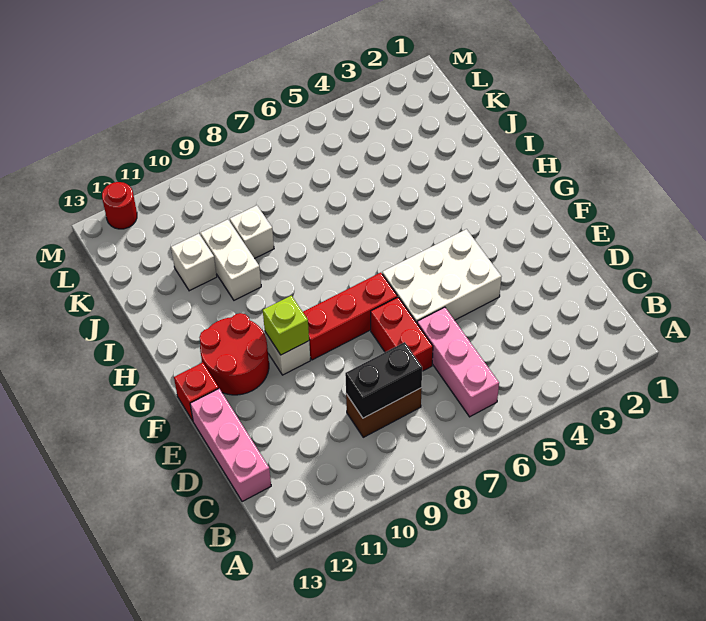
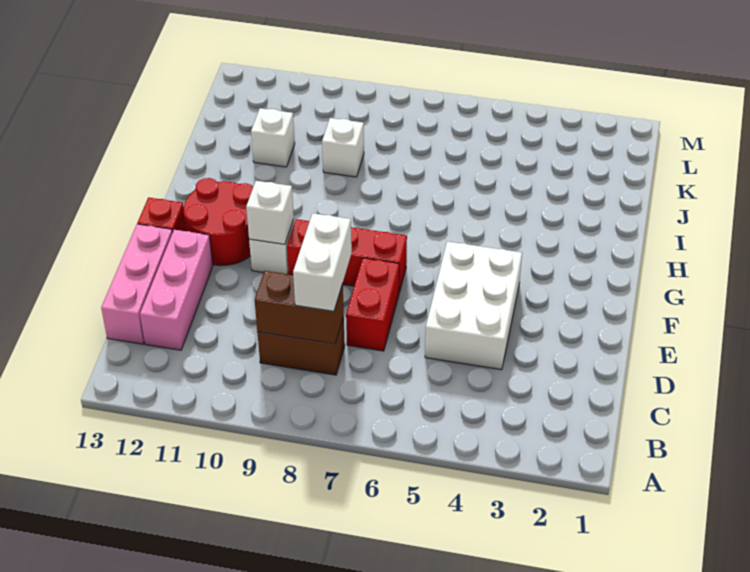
pink brick B6:D6 level 1 -> pink brick C12:E12 level 1
black brick C8:C9 level 2 -> brown brick C8:C9 level 2
white brick E4:F6 level 1 -> white brick D4:F5 level 1
lime brick F10 level 2 -> white brick F10 level 2
white brick I10:J10 level 1 -> white brick C8:D8 level 3
red round brick M12 level 1 -> none

